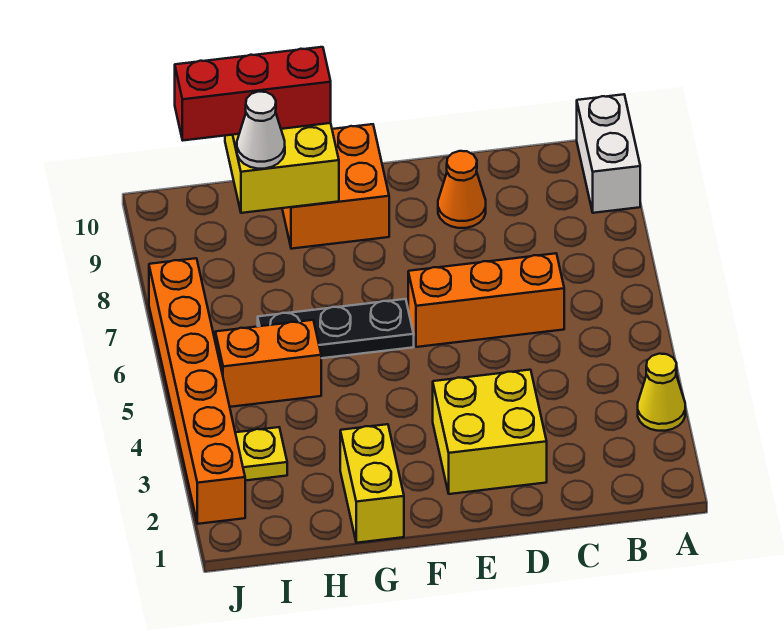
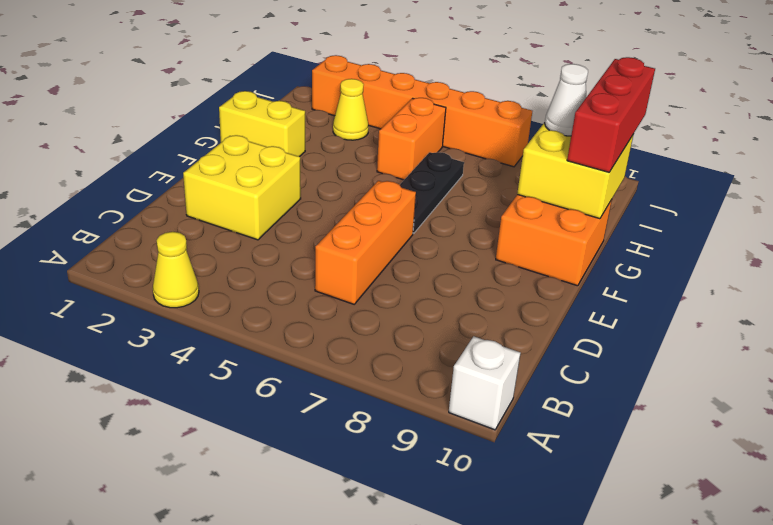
white brick A9:A10 level 1 -> white brick A10 level 1
orange cone D9 level 1 -> none
yellow plate I3 level 1 -> yellow cone I3 level 1

